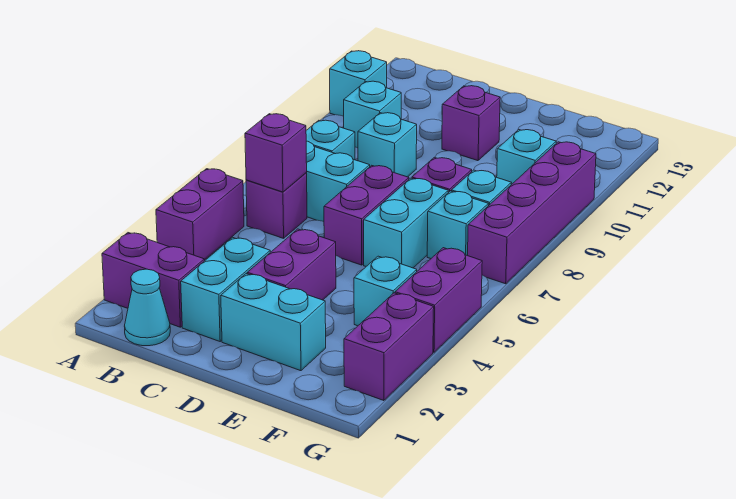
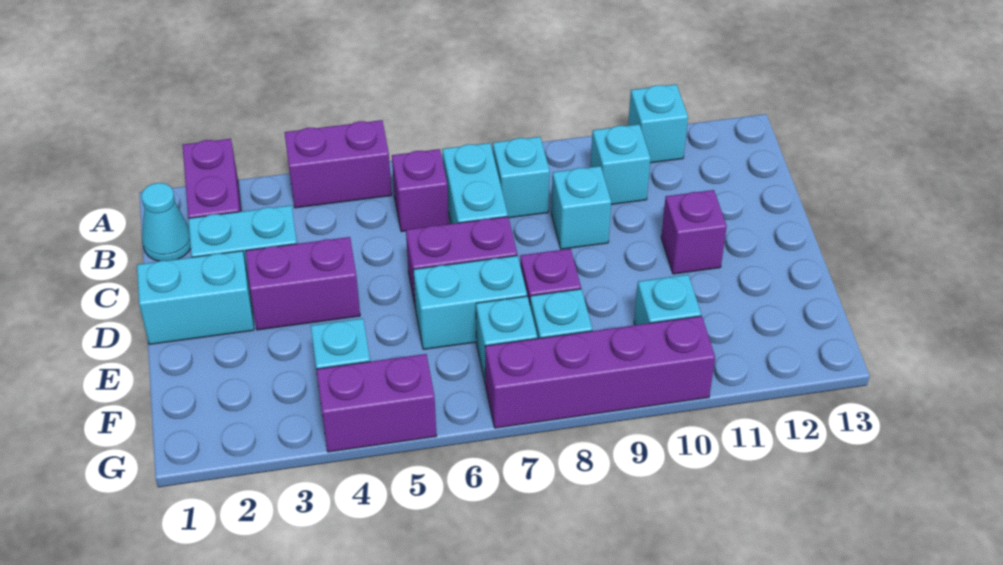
purple brick B6 level 2 -> none
cyan brick D2:E2 level 1 -> cyan brick D1:D2 level 1
purple brick G2:G3 level 1 -> none

